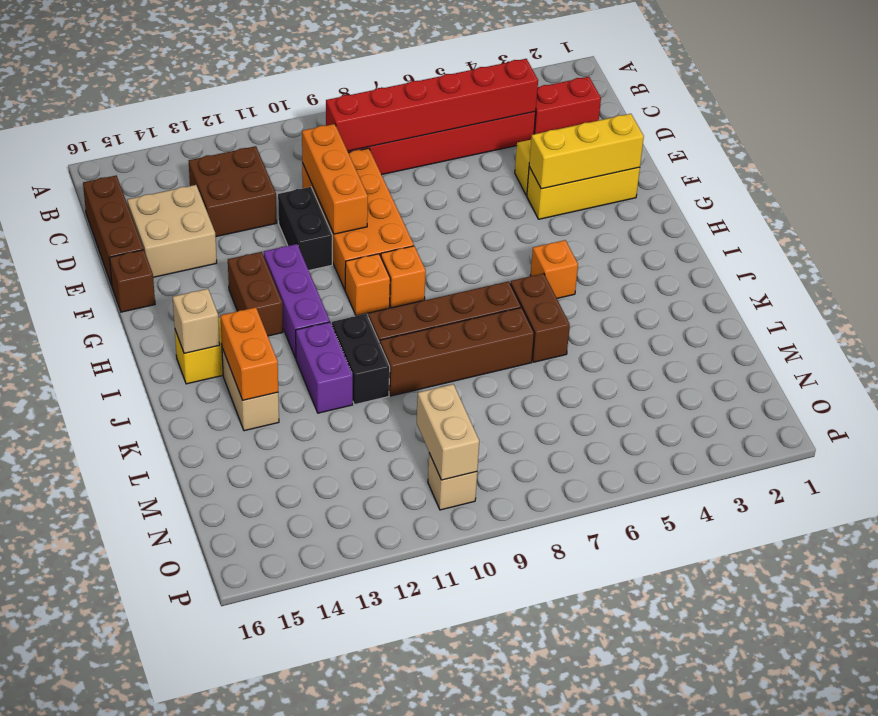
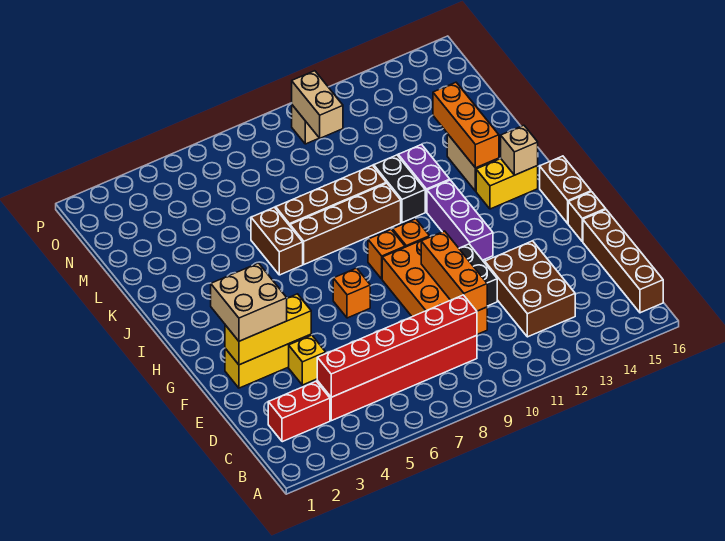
brown brick C12:D13 level 1 -> brown brick C12:E13 level 1
brown brick C16:E16 level 1 -> brown brick B16:E16 level 1
tan brick D14:E15 level 1 -> tan brick F2:G3 level 3
brown brick G13:H13 level 1 -> brown brick G16:H16 level 1
orange brick I5 level 1 -> orange brick G7 level 1
orange brick J14:K14 level 2 -> orange brick J14:L14 level 2

